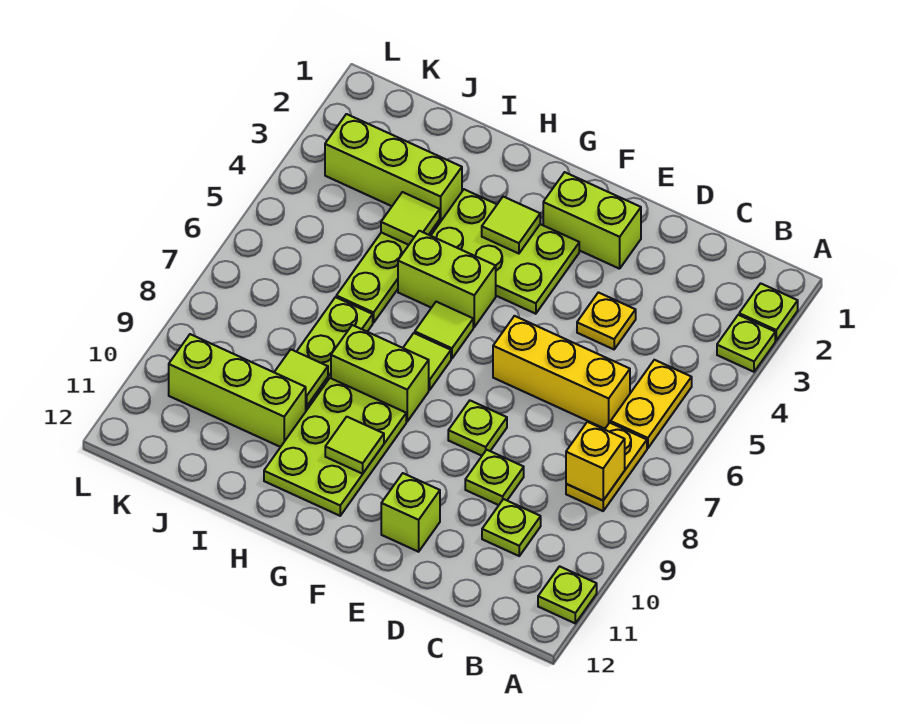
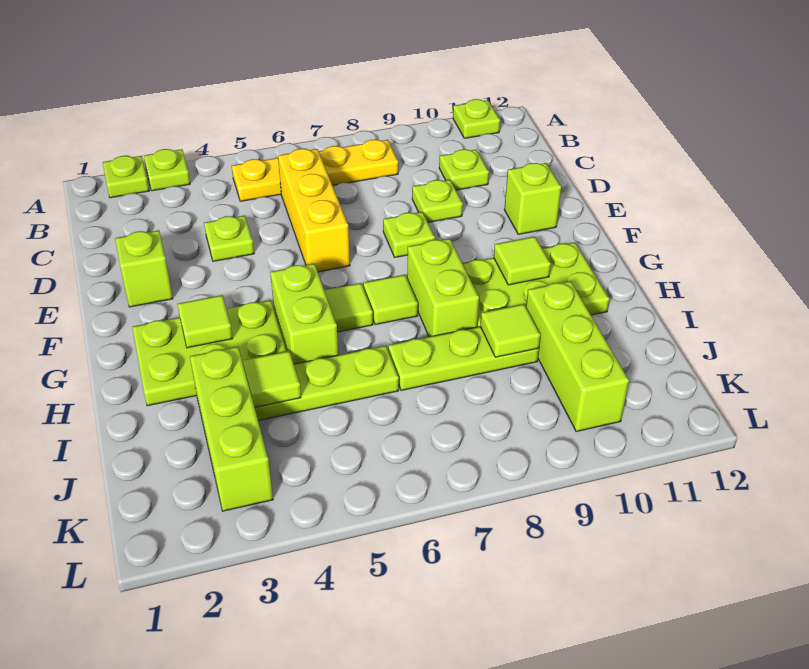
yellow brick B8 level 2 -> none
yellow plate D4 level 1 -> lime plate D4 level 1
lime brick E2:F2 level 1 -> lime brick E2 level 1
lime plate F3:H4 level 1 -> lime plate G2:H4 level 1

